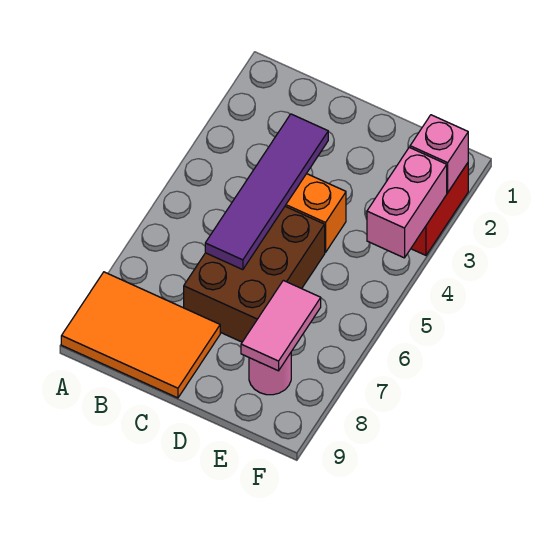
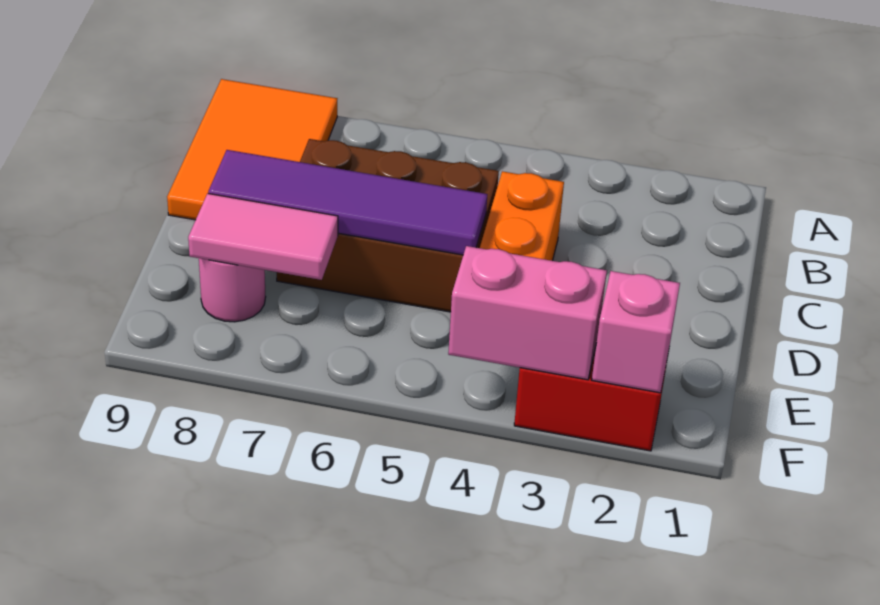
purple tile C3:C6 level 2 -> purple tile D5:D8 level 2

